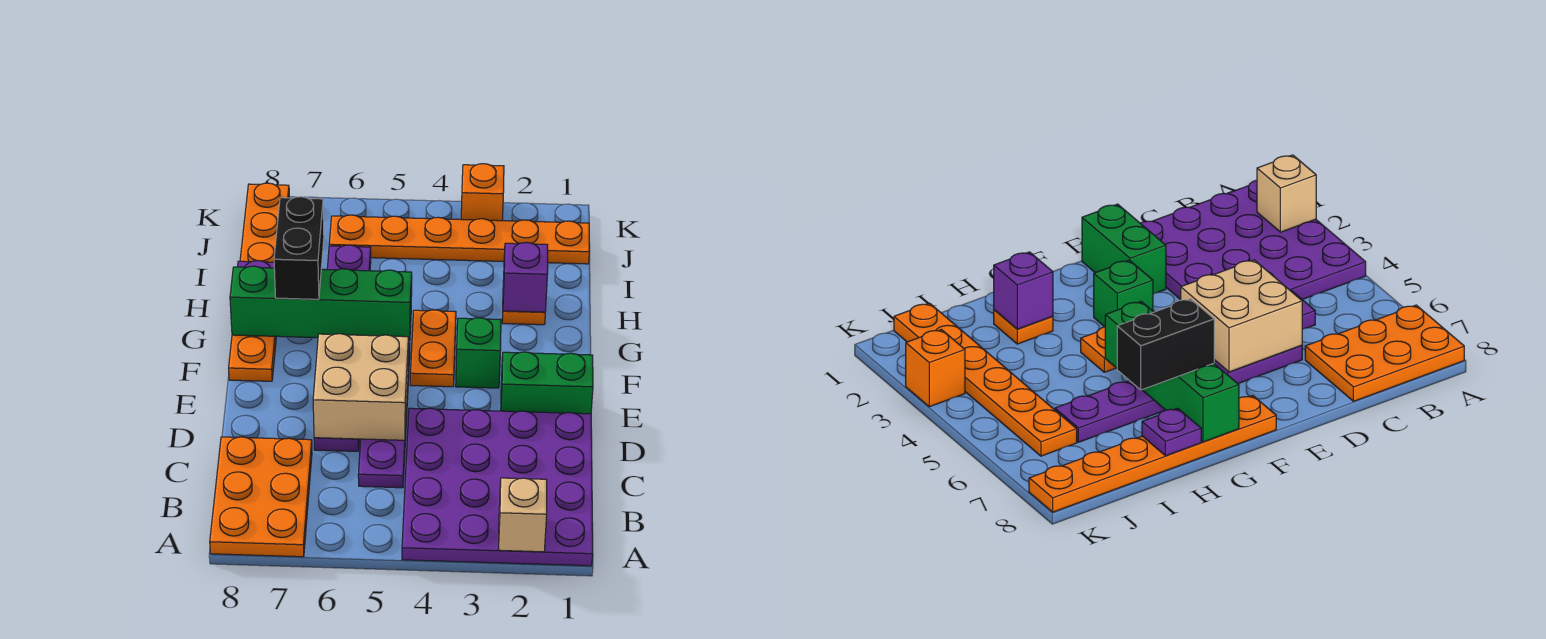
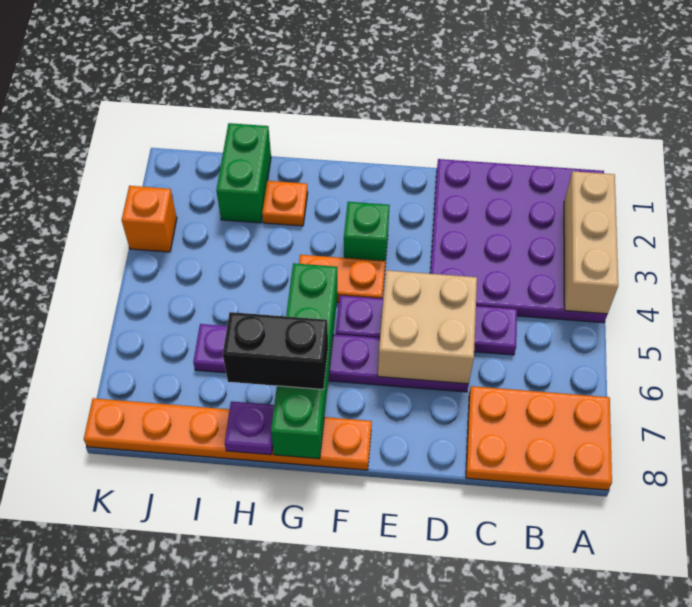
tan brick A2 level 2 -> tan brick A2:A4 level 2
green brick E1:E2 level 1 -> green brick I1:I2 level 1
purple brick H2 level 2 -> none
orange plate J1:J6 level 1 -> none

